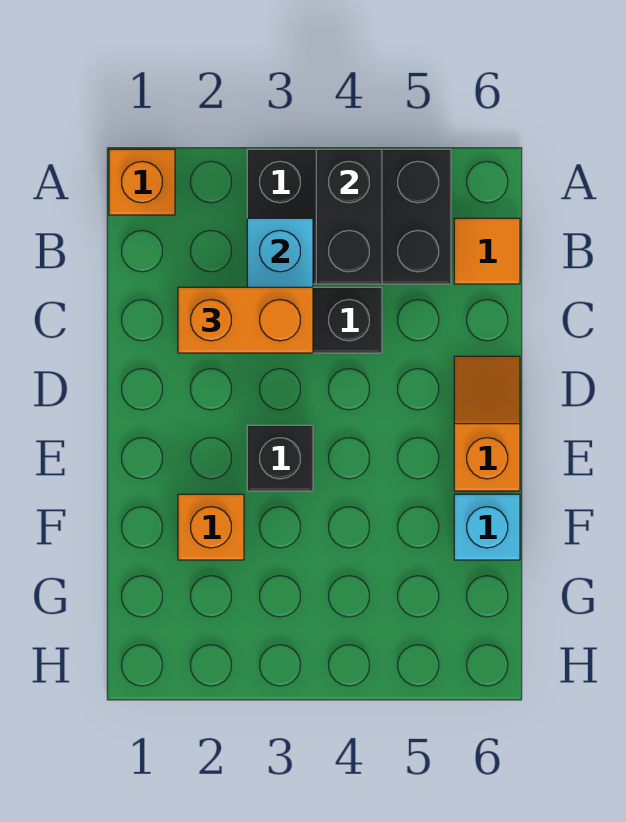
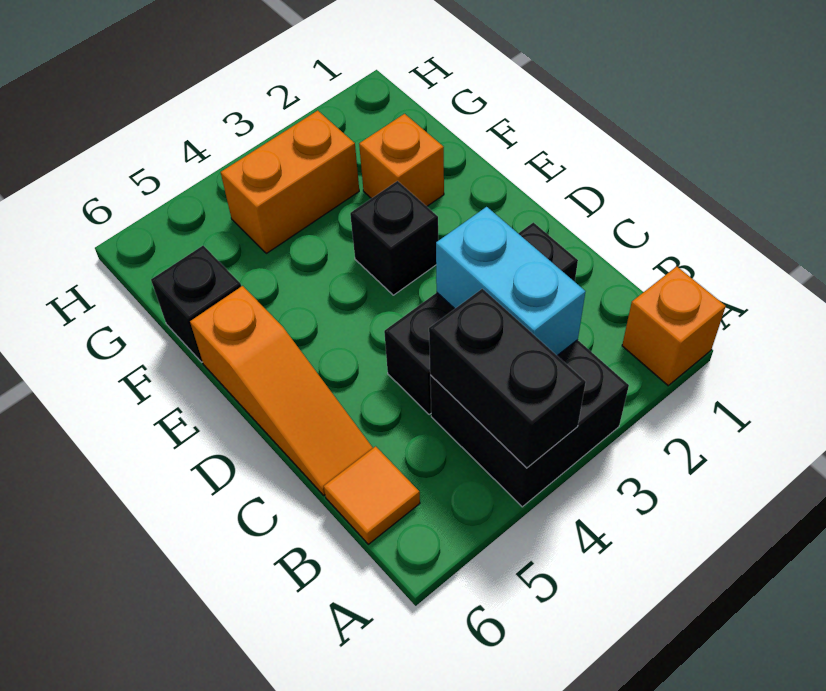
black brick A3:B5 level 1 -> black brick A3:B4 level 1
orange brick C2:C3 level 3 -> orange brick G3:G4 level 1
orange slope D6:E6 level 1 top E -> orange slope C6:E6 level 1 top E
cyan brick F6 level 1 -> black brick F6 level 1

